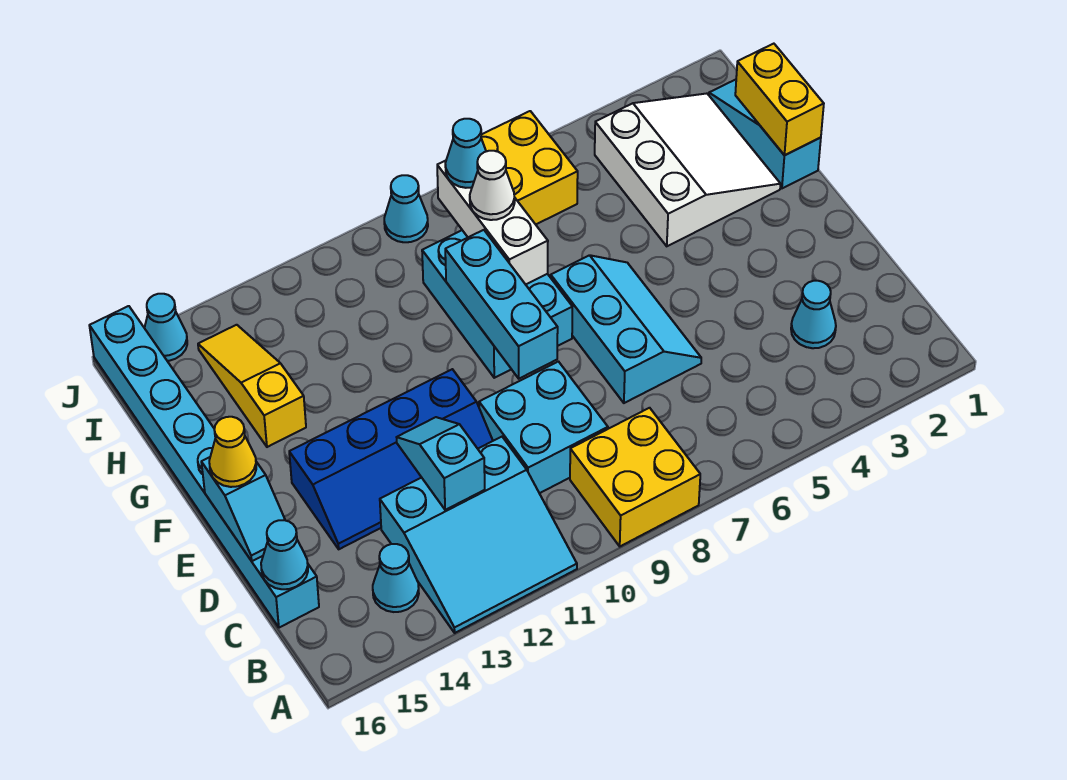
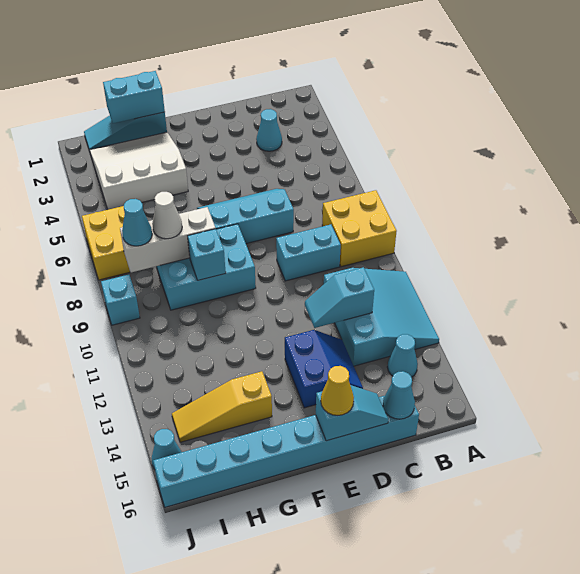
cyan brick C9:D10 level 1 -> cyan brick C9:D9 level 1
blue slope D11:E14 level 1 top E -> blue slope D13:E14 level 1 top E
cyan brick E9:G9 level 2 -> cyan brick G9 level 2
yellow brick G1:H1 level 2 -> cyan brick G1:H1 level 2
cyan cone J9 level 1 -> cyan brick J9 level 1

